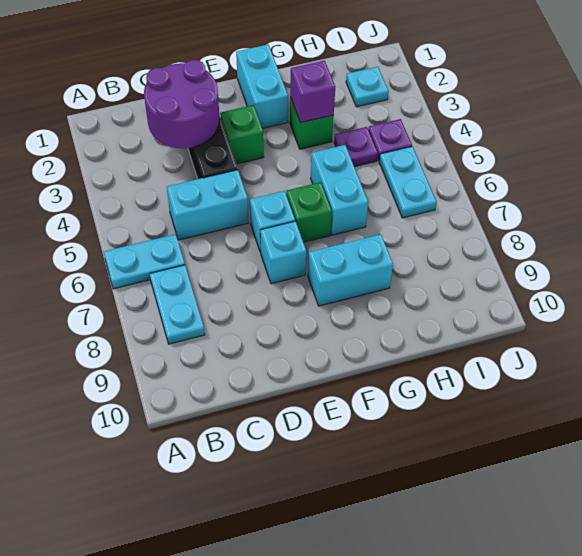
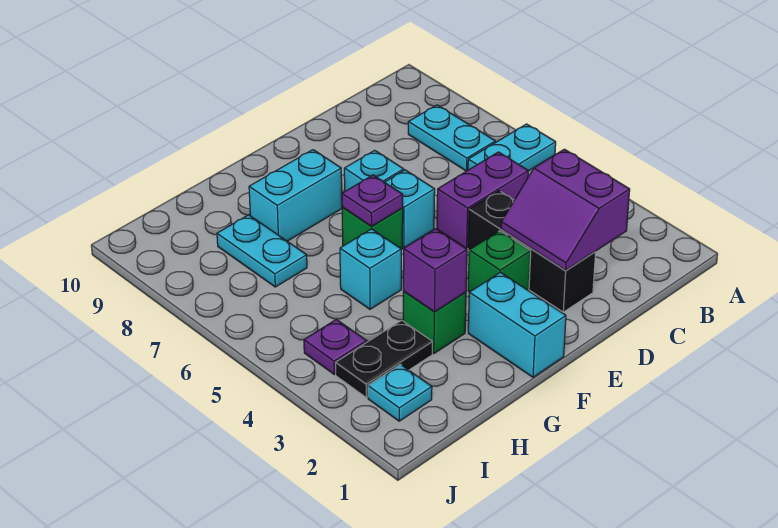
purple round brick C2:D3 level 2 -> purple slope C2:D3 level 2 top C
cyan brick C5:D5 level 1 -> purple brick C5:D5 level 1
cyan brick G5:G6 level 1 -> cyan brick G5 level 1
none -> black plate H3:I3 level 1
purple plate H4 level 1 -> purple plate F6 level 2
cyan plate I5:I6 level 1 -> cyan plate H7:H8 level 1

